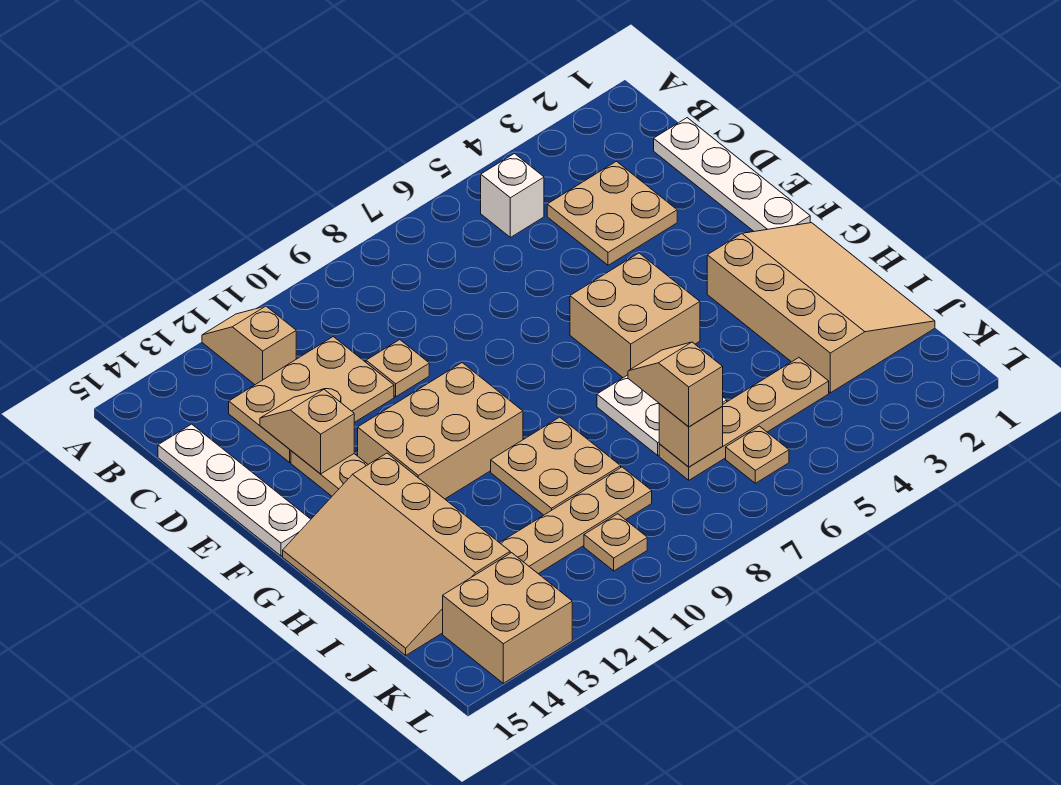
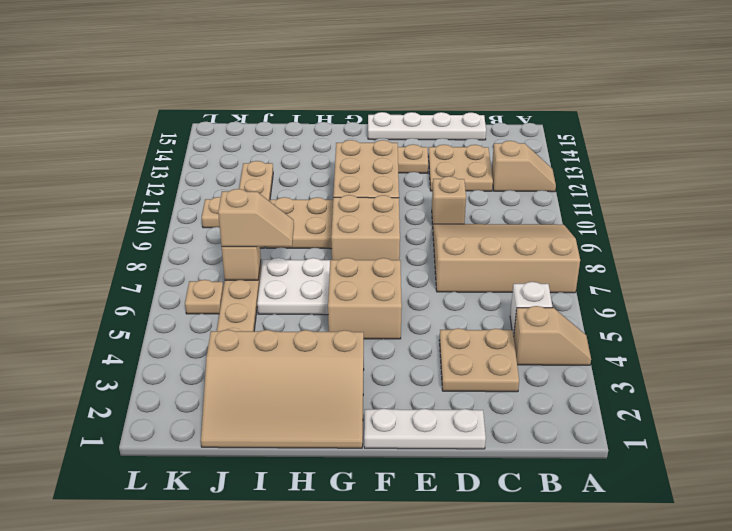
white plate C1:F1 level 1 -> white plate D1:F1 level 1
tan plate C11:D13 level 1 -> tan plate C12:D13 level 1
tan plate D10 level 1 -> tan brick D10 level 1
tan slope D13:E13 level 2 top E -> tan slope A4:B4 level 1 top B
tan slope G13:J15 level 1 top 13 -> tan slope A7:D9 level 1 top 7
tan brick K13:L14 level 1 -> tan brick F8:G9 level 1

